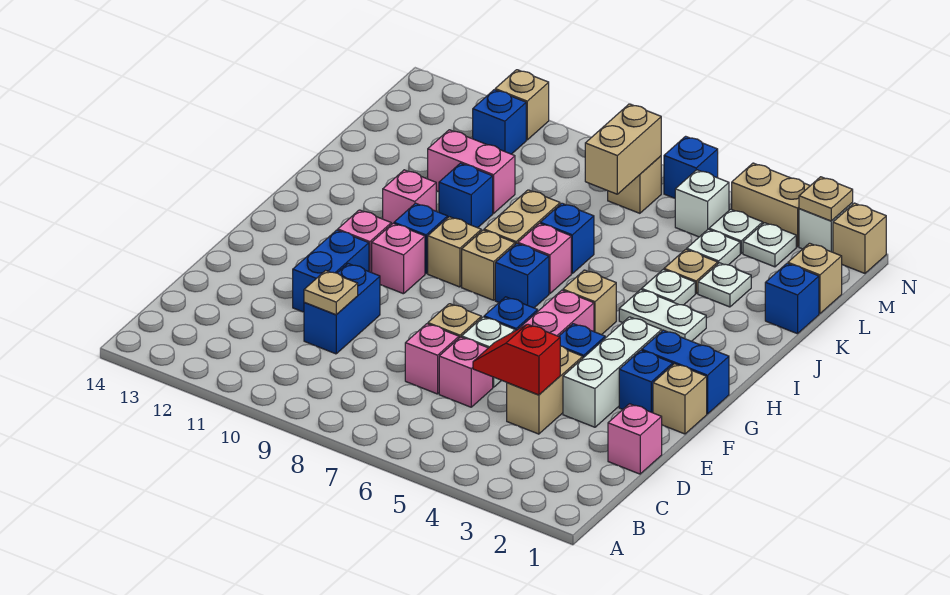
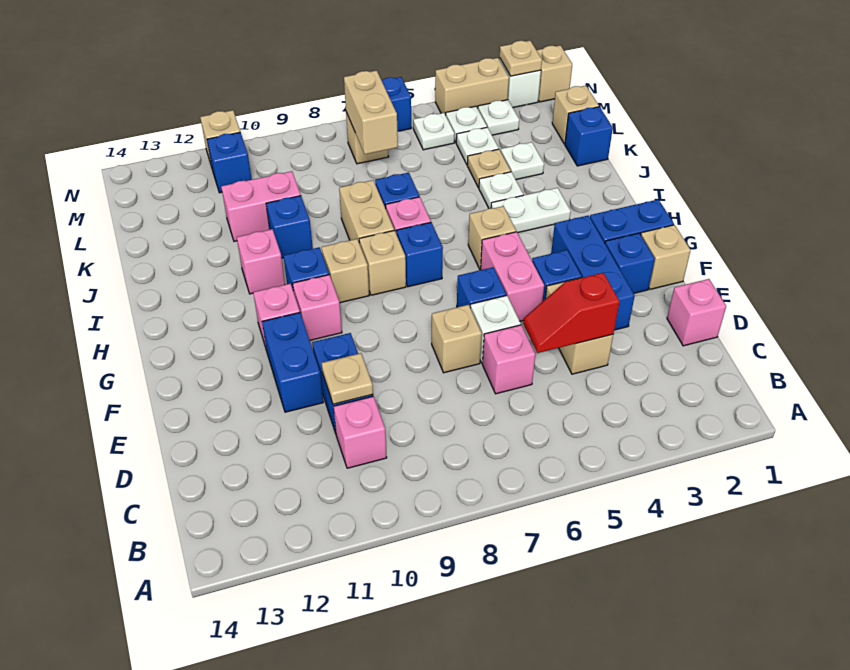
pink brick D7 level 1 -> pink brick C10 level 1
white brick E3:G3 level 1 -> blue brick E3:G3 level 1
white brick M5 level 1 -> white plate M5 level 1

